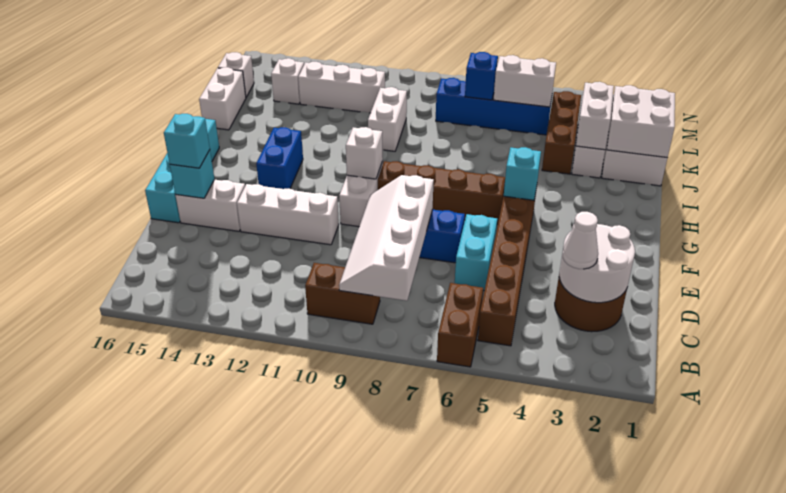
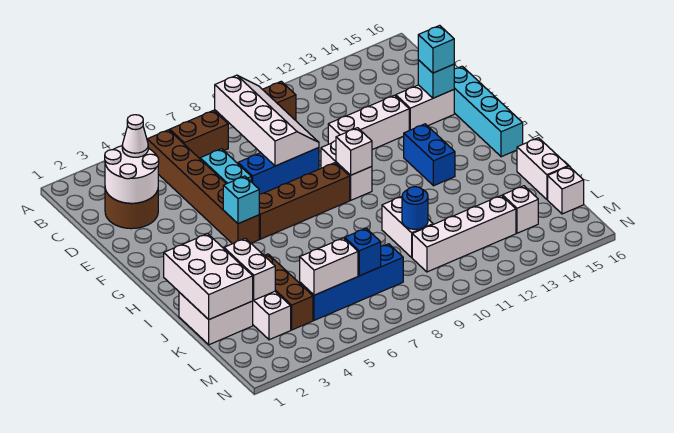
brown brick A6:B6 level 1 -> brown brick B6:B7 level 1
white brick J1:K2 level 2 -> white brick I1:K2 level 2
none -> blue round brick K10 level 2
white brick L11:L13 level 1 -> white brick L10:L13 level 1

